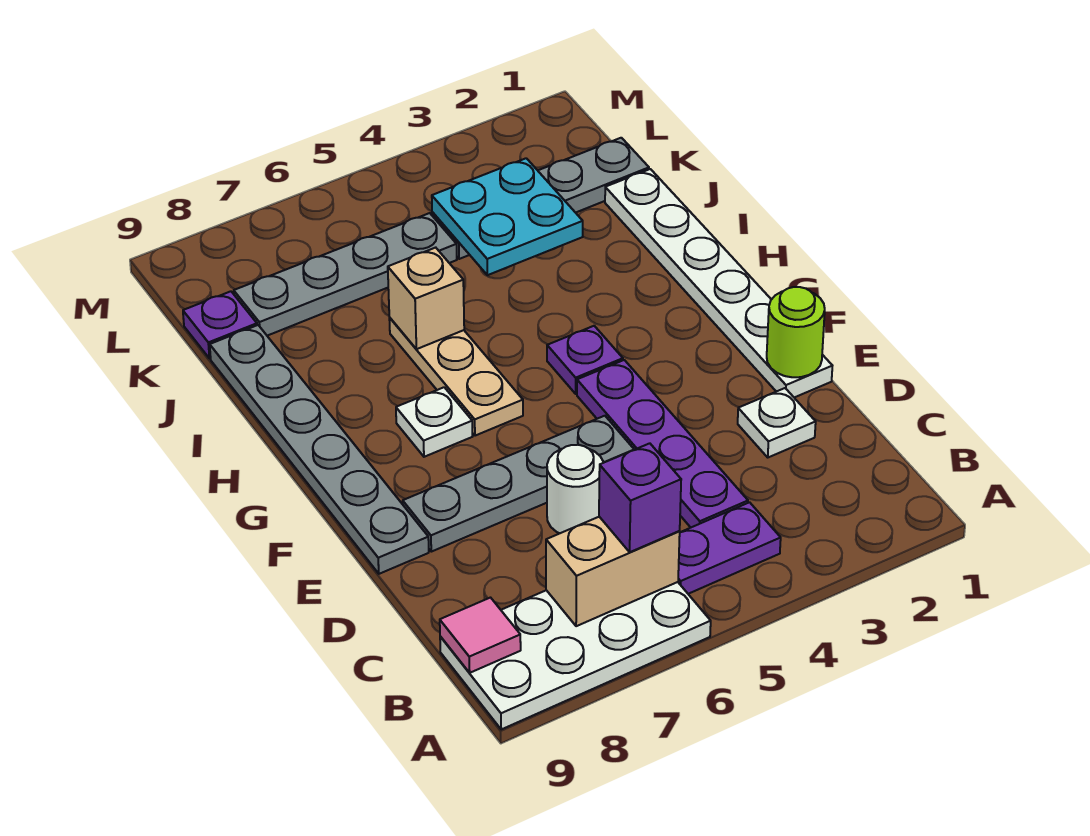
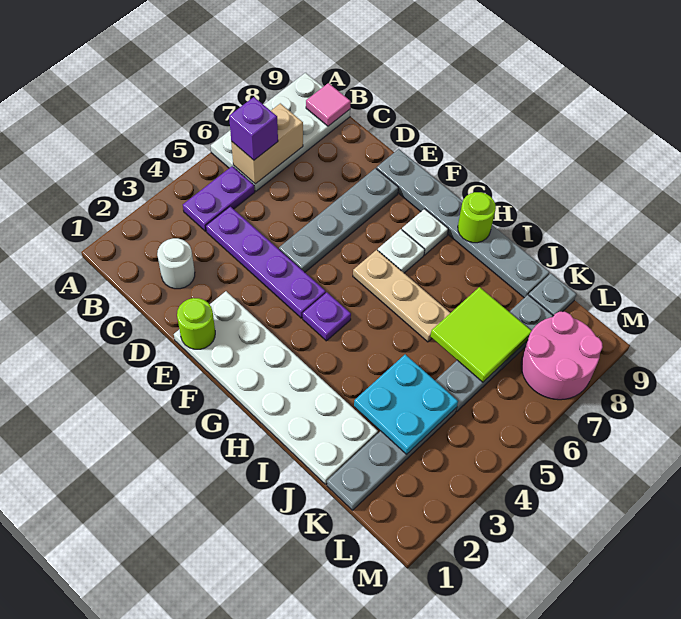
white plate D2 level 1 -> white plate G8 level 1
white round brick D6 level 1 -> white round brick C2 level 1
white plate E1:J1 level 1 -> white plate E1:J2 level 1
none -> lime round brick H9 level 2
tan brick I6 level 2 -> none
none -> lime tile J6:K7 level 2
purple plate K9 level 1 -> grey plate K9 level 1
none -> pink round brick L7:M8 level 1

